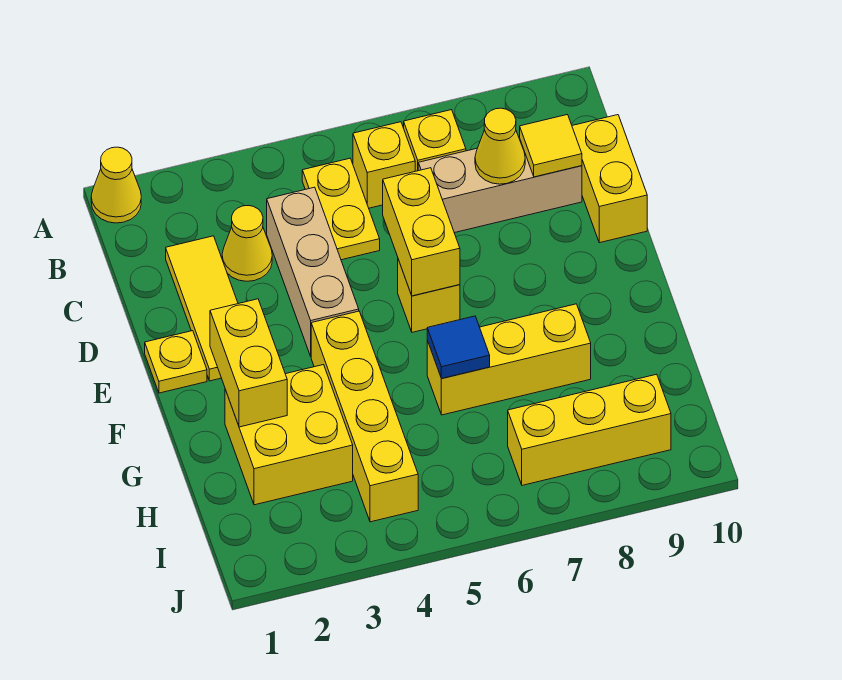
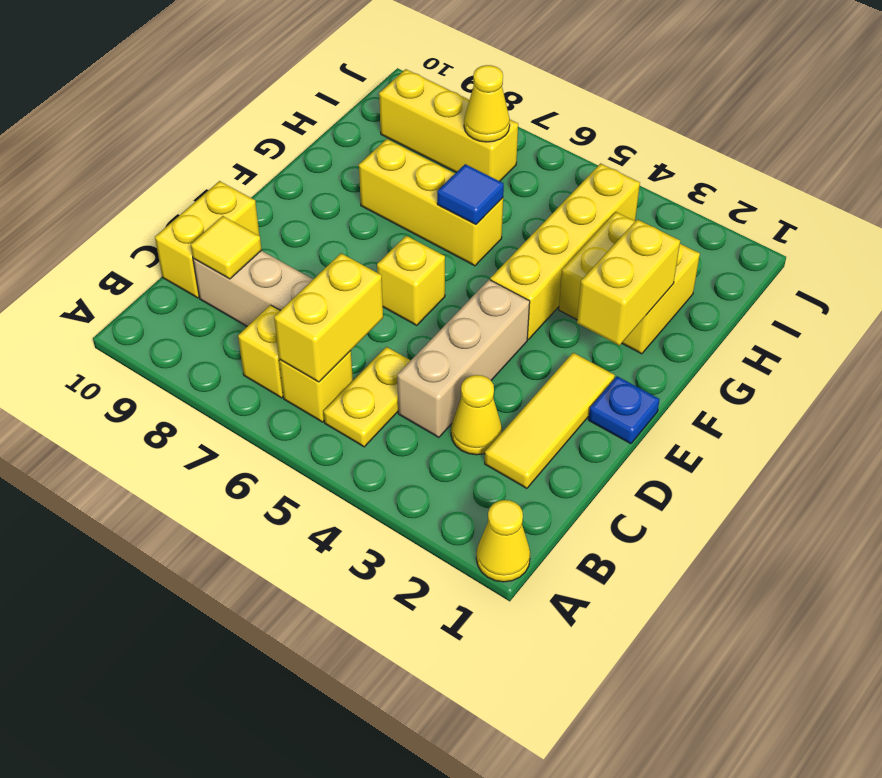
yellow cone C8 level 2 -> yellow cone I7 level 2
yellow brick D6:E6 level 2 -> yellow brick B6:C6 level 2
yellow plate E1 level 1 -> blue plate E1 level 1

